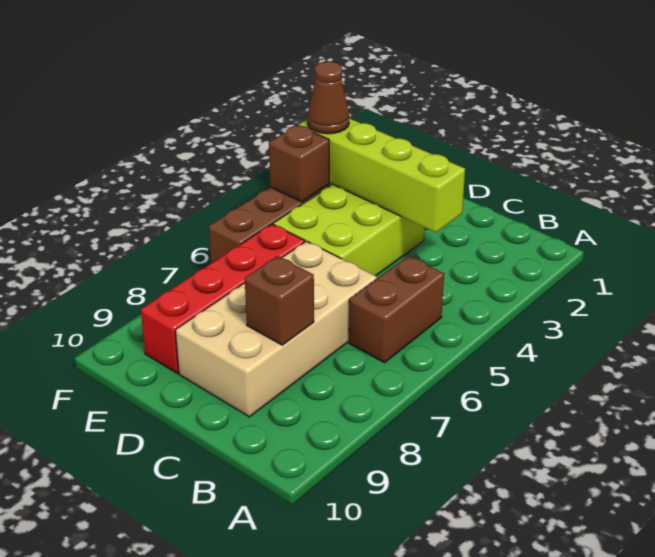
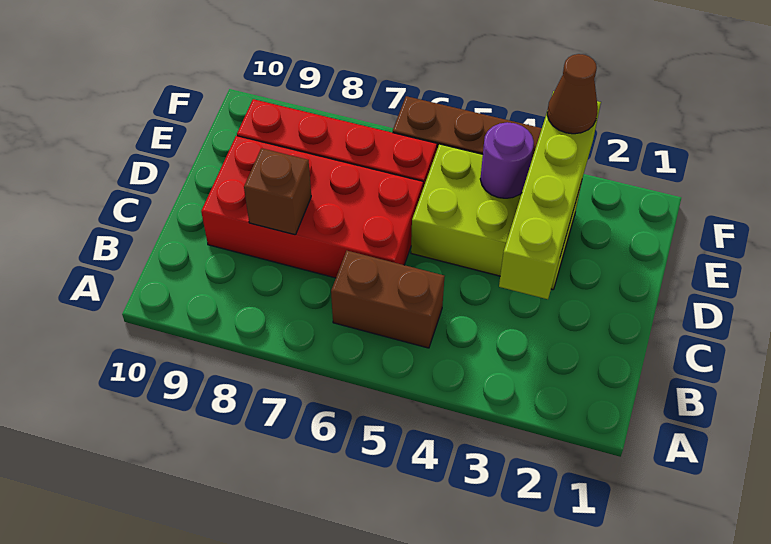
tan brick C6:D9 level 1 -> red brick C6:D9 level 1
none -> purple round brick E4 level 2
brown brick F4 level 2 -> none

